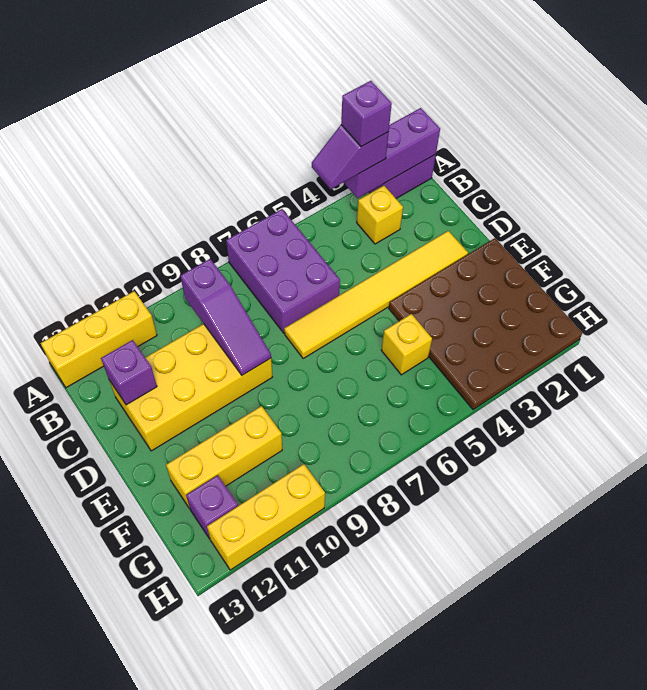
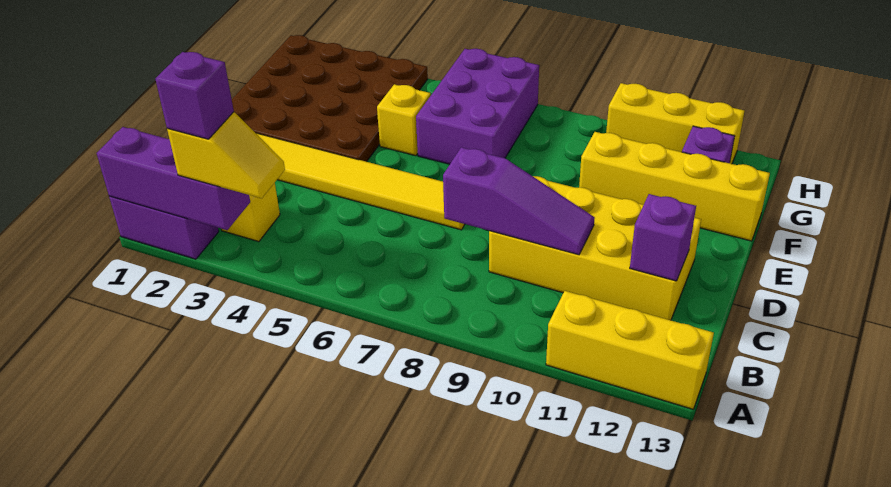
purple slope A3:A4 level 3 top 3 -> yellow slope A3:A4 level 3 top 3
purple brick A6:C7 level 1 -> purple brick F6:H7 level 1
purple slope B9:D9 level 2 top B -> purple slope C8:C10 level 2 top 8
yellow brick F10:F12 level 1 -> yellow brick F10:F13 level 1

